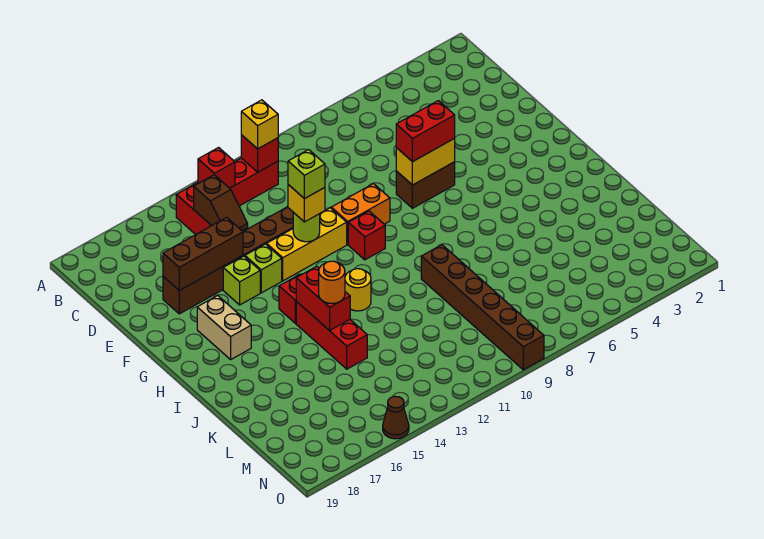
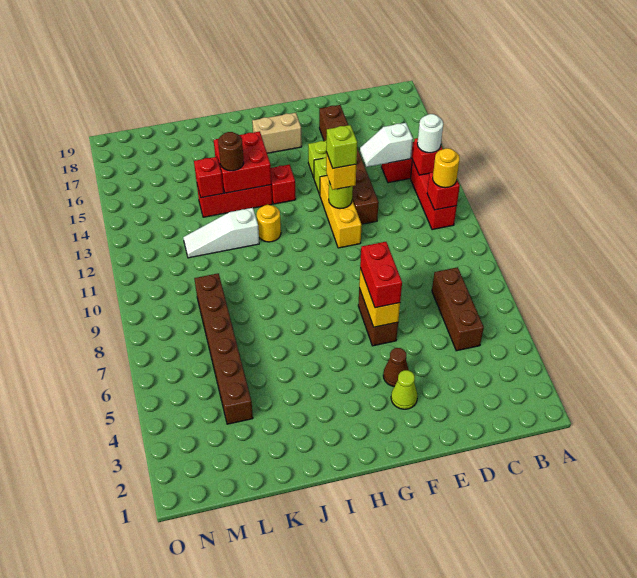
yellow brick B11 level 3 -> yellow round brick B11 level 3
none -> white round brick B13 level 3
brown slope C14:D14 level 2 top C -> white slope C14:D14 level 2 top C
brown brick E15:E17 level 2 -> brown brick C5:C7 level 1
none -> lime cone F3 level 1
orange brick F9:F10 level 1 -> none
red brick G10 level 1 -> red brick K14 level 2
red brick I14:J14 level 2 -> red brick I14:J15 level 2
brown brick J9:O9 level 1 -> brown brick L4:L9 level 1
none -> white slope J12:L12 level 1 top J
orange round brick J14 level 3 -> brown round brick J14 level 3
brown cone O15 level 1 -> brown cone F4 level 1

